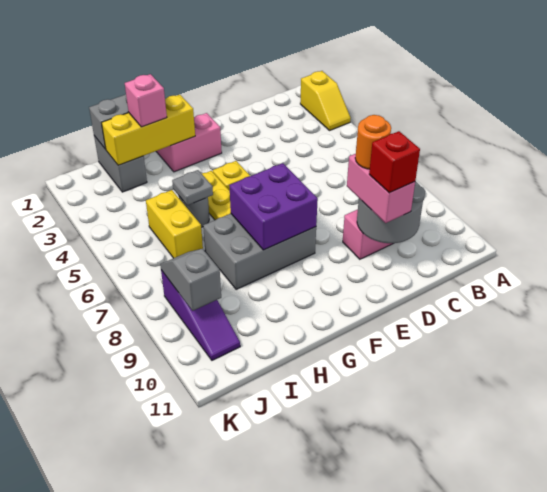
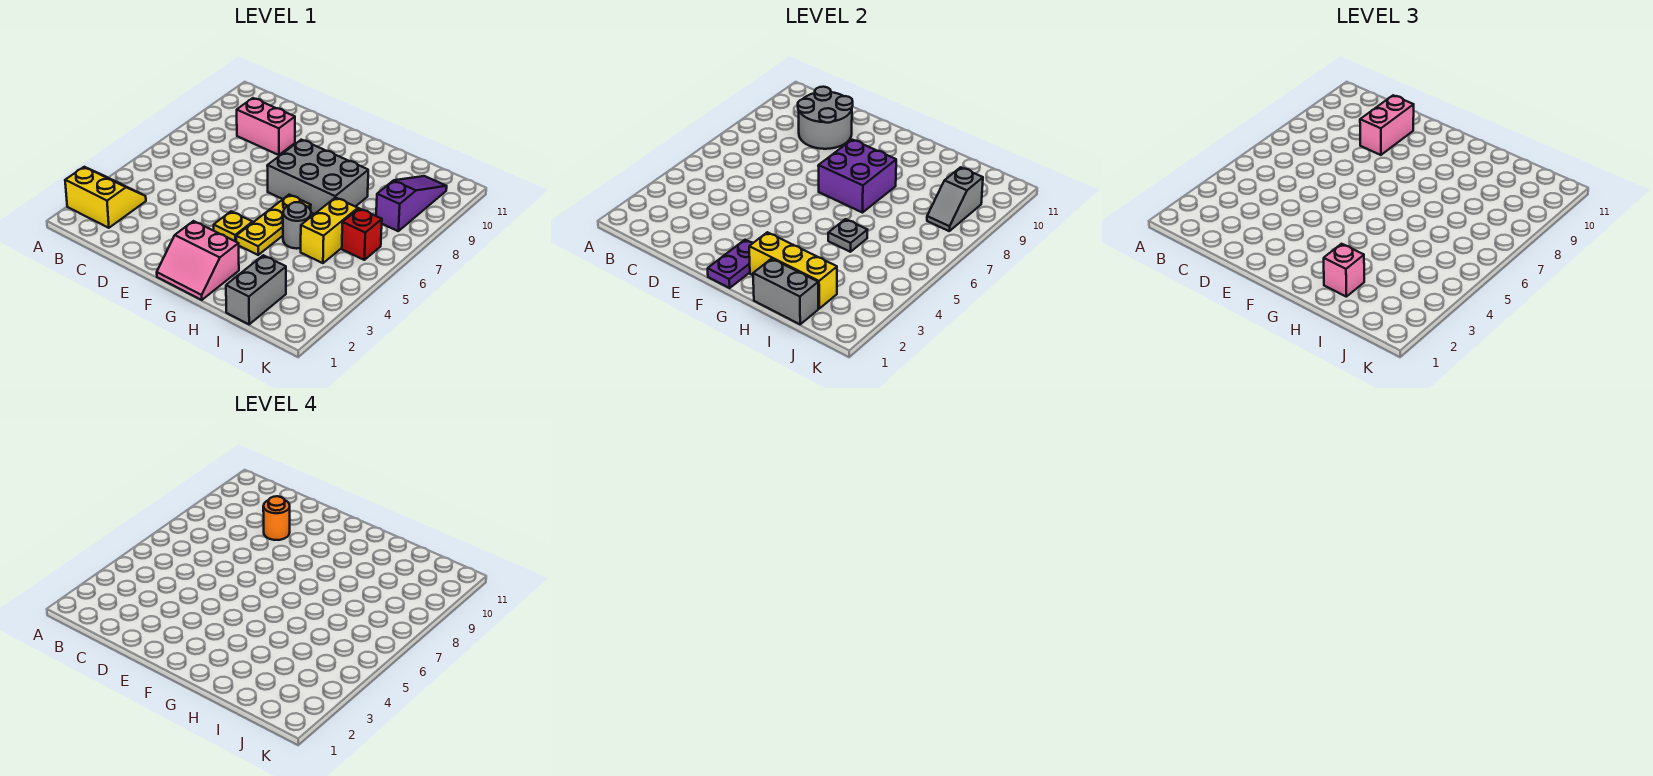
yellow slope A2:A3 level 1 top 2 -> yellow slope A2:B3 level 1 top 2
red brick D10 level 4 -> red brick J6 level 1
none -> purple plate F1:F2 level 2

